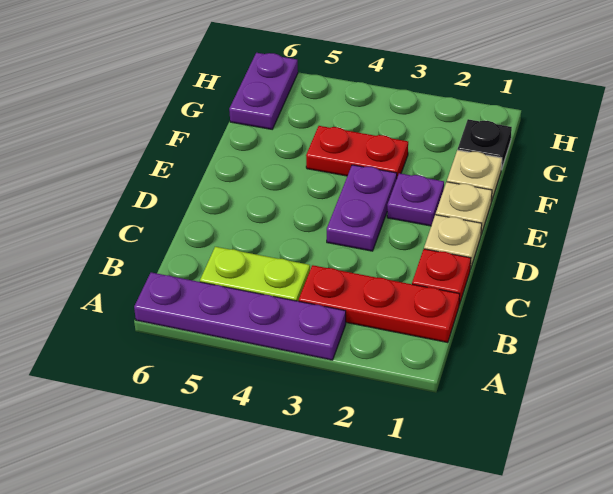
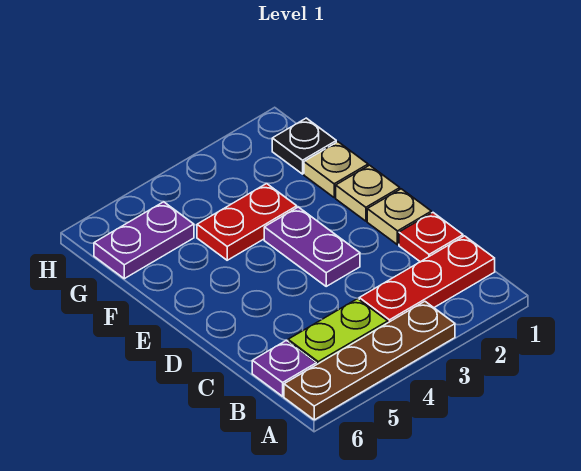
purple plate A3:A6 level 1 -> brown plate A3:A6 level 1
purple plate E2 level 1 -> purple plate B6 level 1
purple plate G6:H6 level 1 -> purple plate G5:G6 level 1

